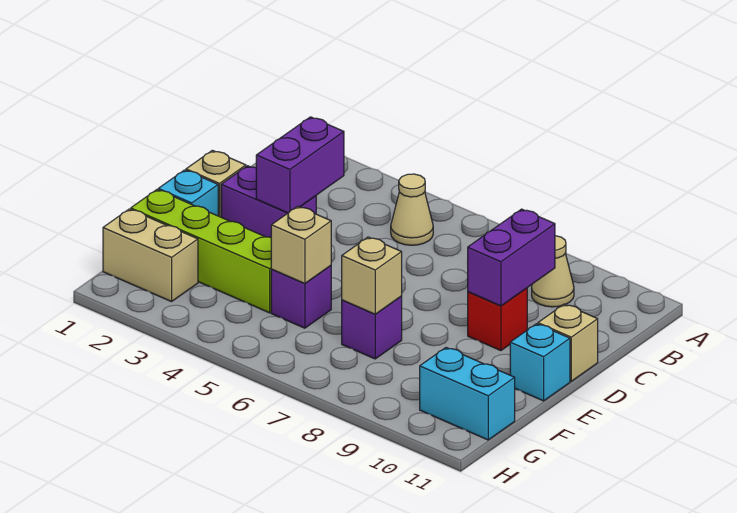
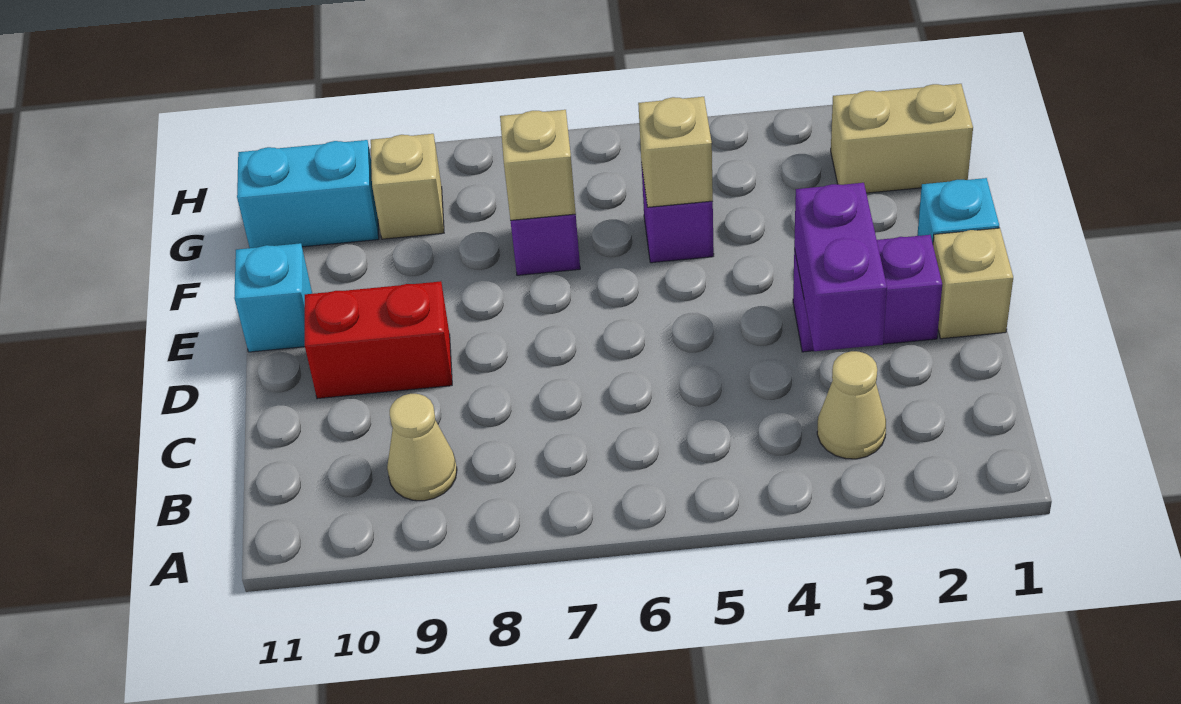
tan cone B5 level 1 -> tan cone B3 level 1
purple brick C9:D9 level 2 -> none
red brick D9 level 1 -> red brick D9:D10 level 1
tan brick D11 level 1 -> tan brick G9 level 1
lime brick F1:F4 level 1 -> none

